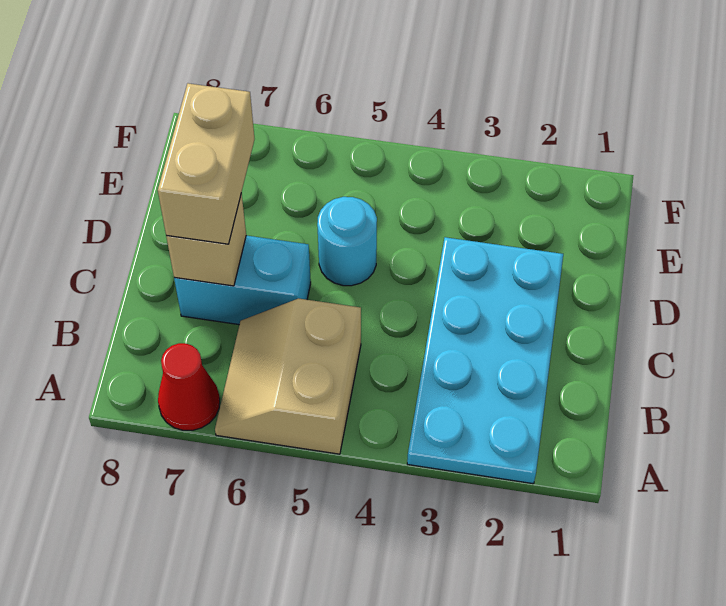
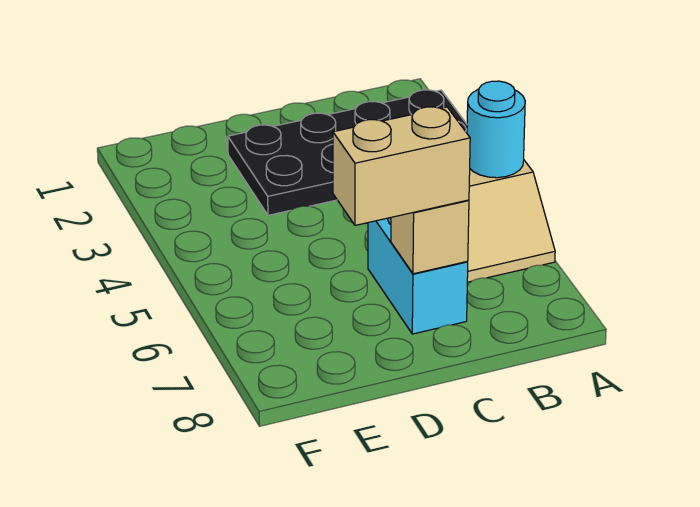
cyan plate A2:D3 level 1 -> black plate A2:D3 level 1
red cone A7 level 1 -> none
cyan round brick D5 level 1 -> cyan round brick A5 level 2

